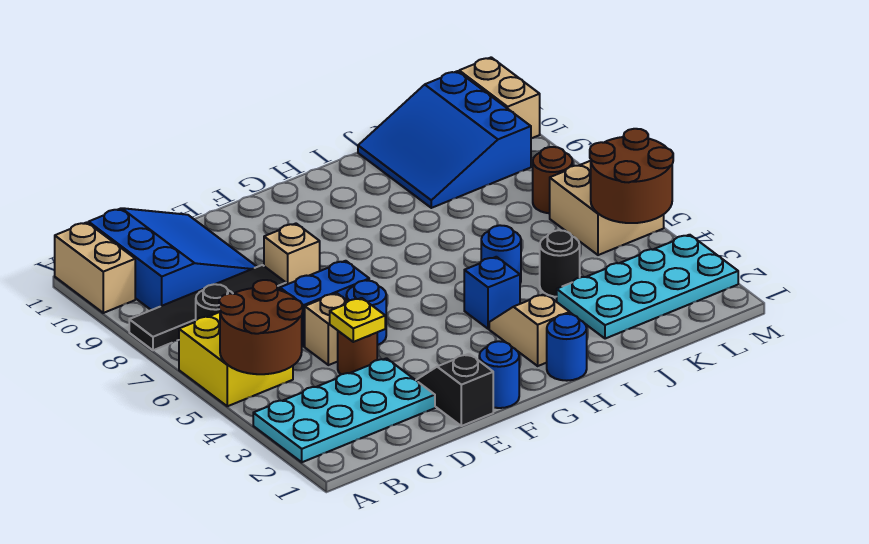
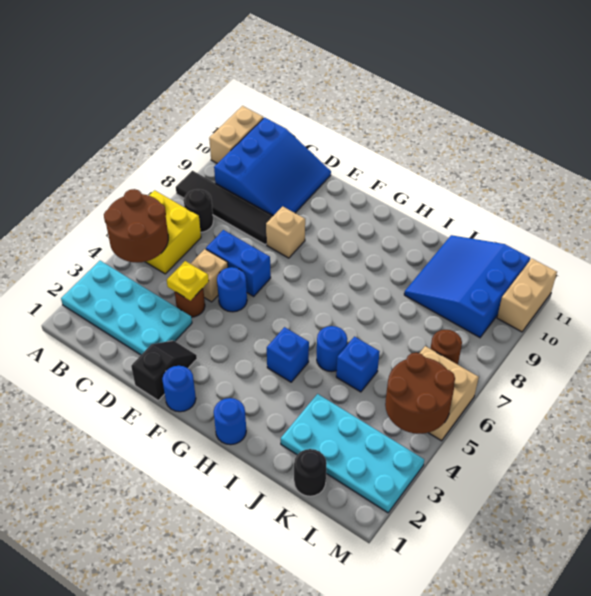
tan slope H2:H3 level 1 top 2 -> none
black round brick J4 level 1 -> black round brick K1 level 1
none -> blue brick J5 level 1

